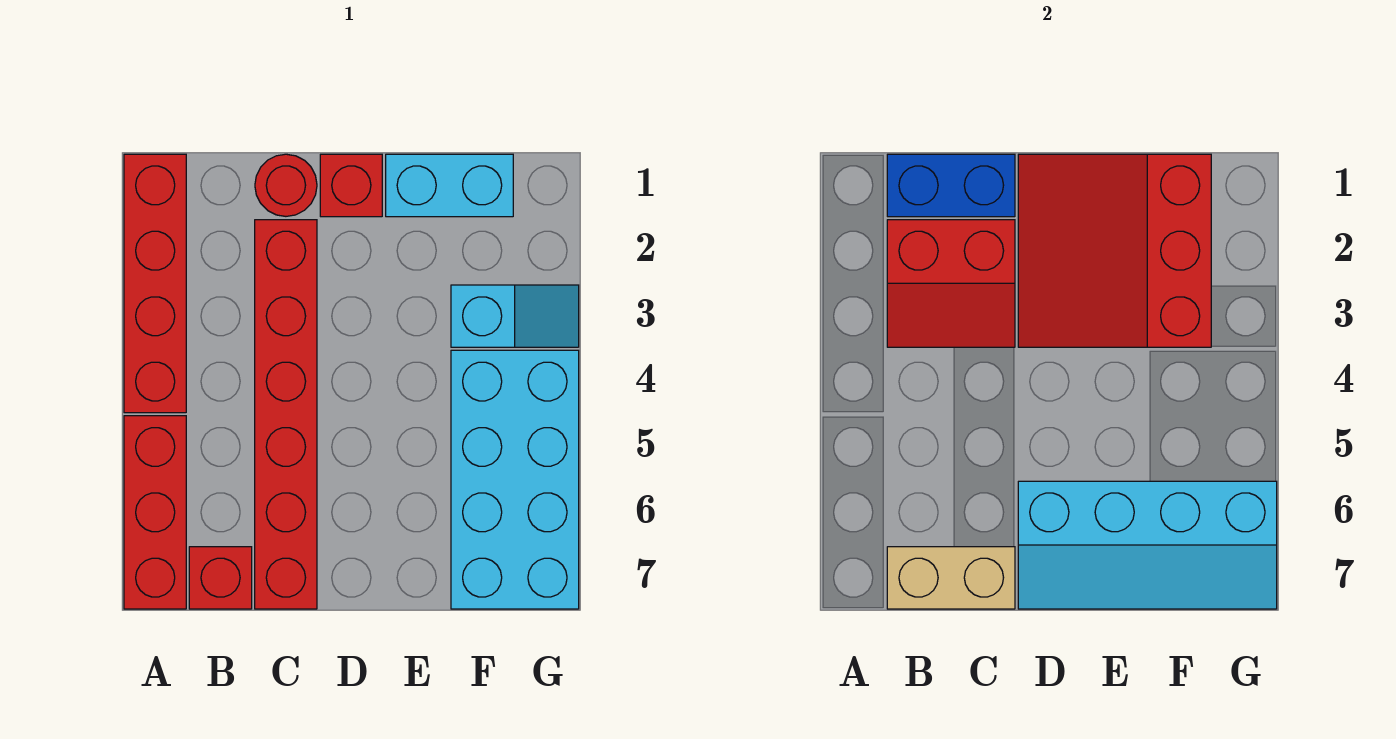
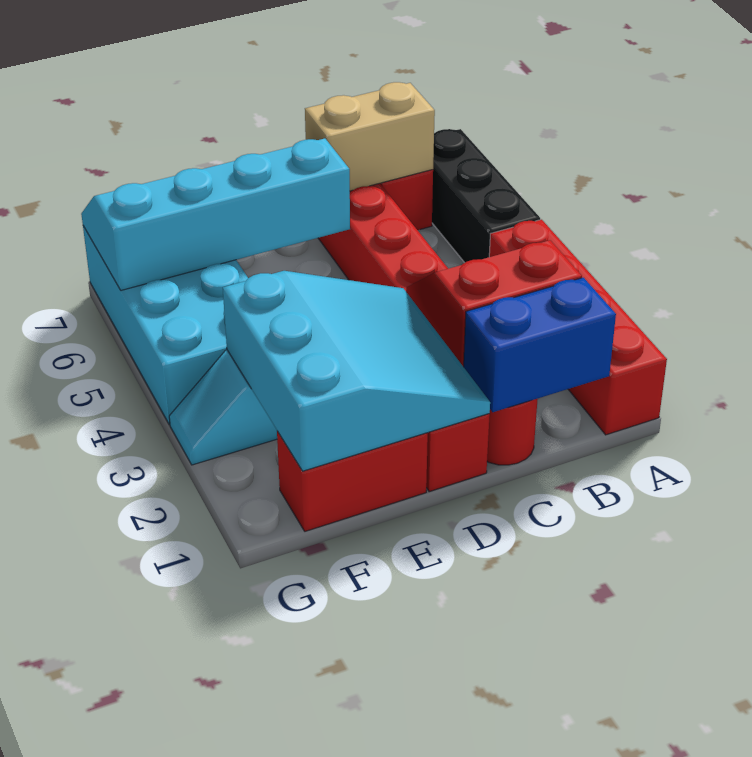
red brick A5:A7 level 1 -> black brick A5:A7 level 1
red slope D1:F3 level 2 top F -> cyan slope D1:F3 level 2 top F
cyan brick E1:F1 level 1 -> red brick E1:F1 level 1

